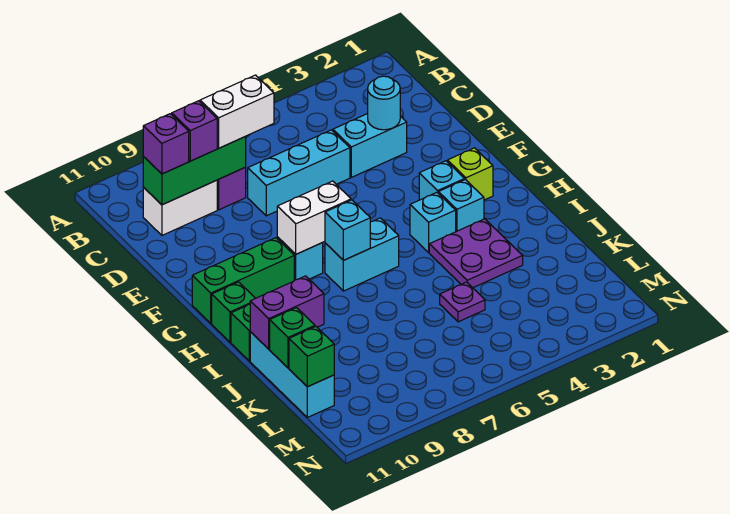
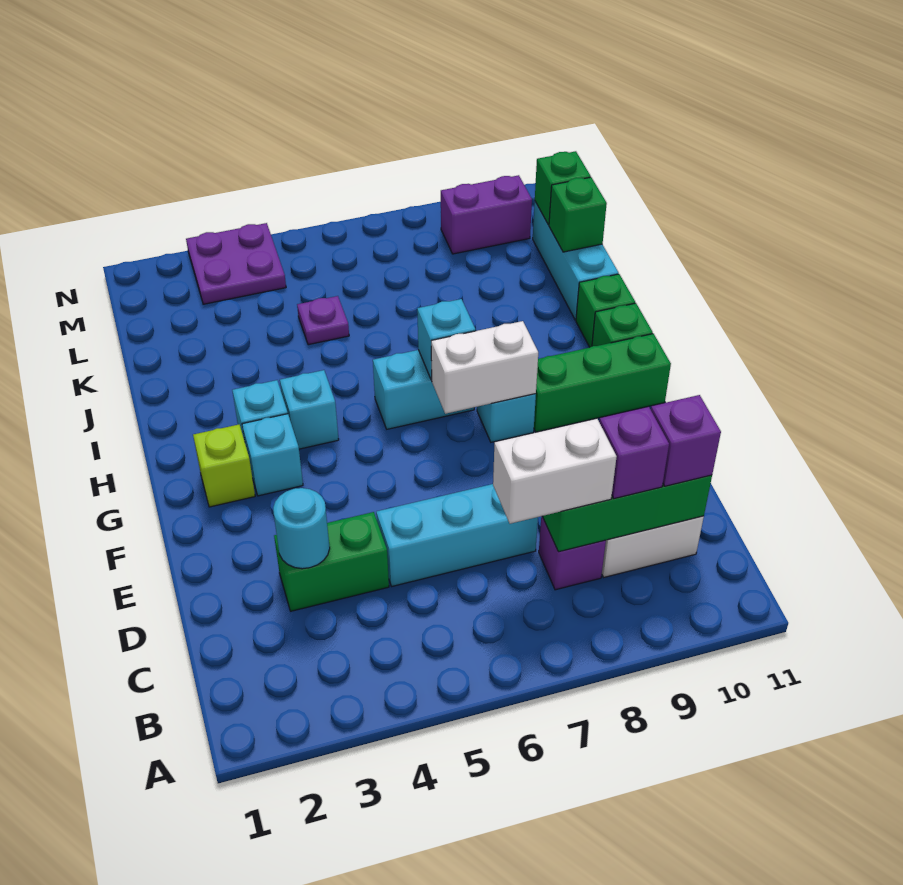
cyan brick D3:D4 level 1 -> green brick D3:D4 level 1
purple plate I3:J4 level 1 -> purple plate M3:N4 level 1
purple brick J10:J11 level 2 -> purple brick M9:M10 level 1

